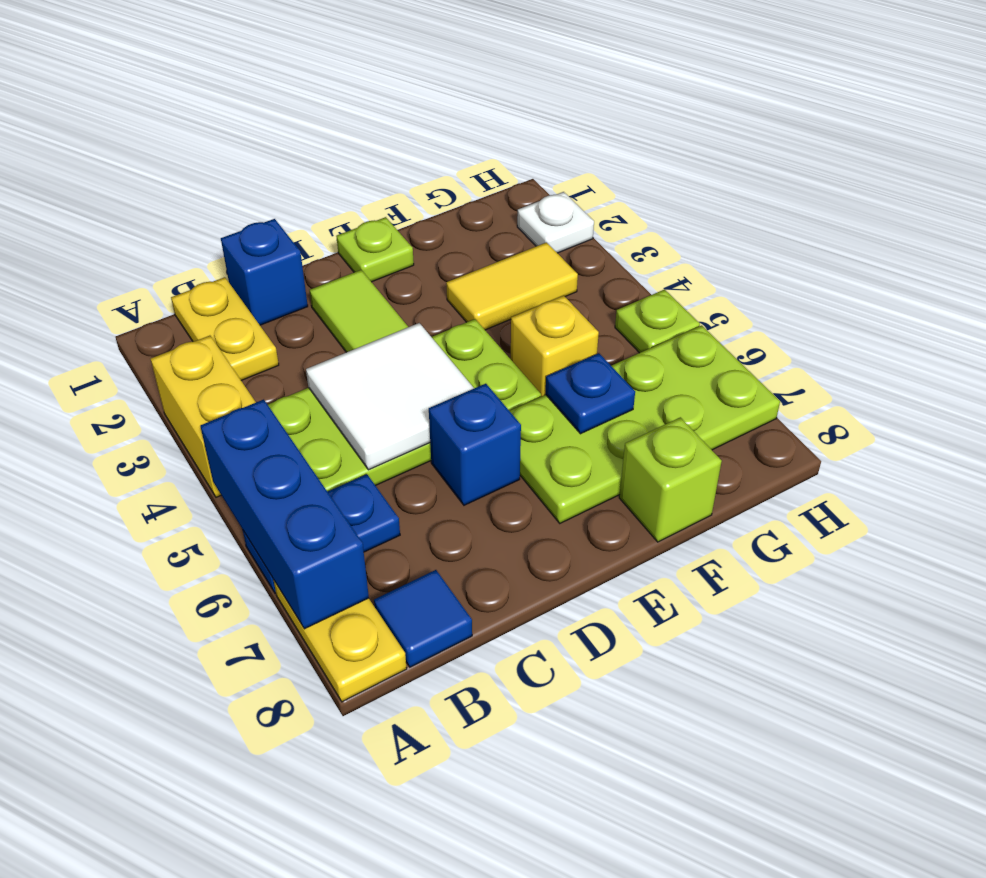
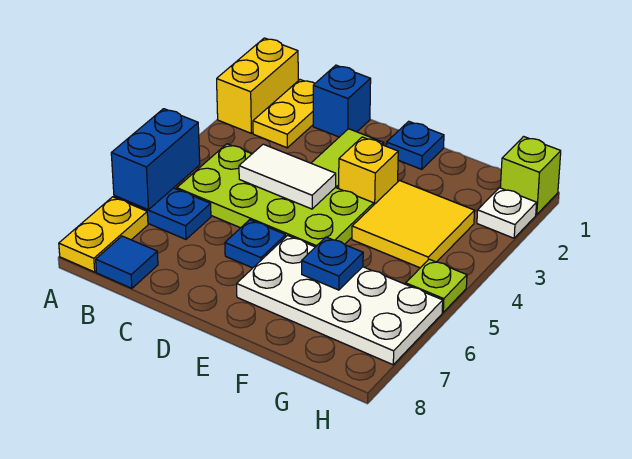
yellow brick A3:A4 level 1 -> yellow brick A1:A2 level 1
blue brick A5:A7 level 2 -> blue brick A5:A6 level 2
white tile C4:D5 level 2 -> white tile C4:D4 level 2
blue brick D6 level 1 -> blue plate D6 level 1
lime plate E1 level 1 -> blue plate E1 level 1
lime plate E6:H7 level 1 -> white plate E6:H7 level 1
yellow tile F3:G3 level 1 -> yellow tile F3:G4 level 1
yellow brick F5 level 1 -> yellow brick E3 level 1
lime brick F8 level 1 -> lime brick H1 level 1

